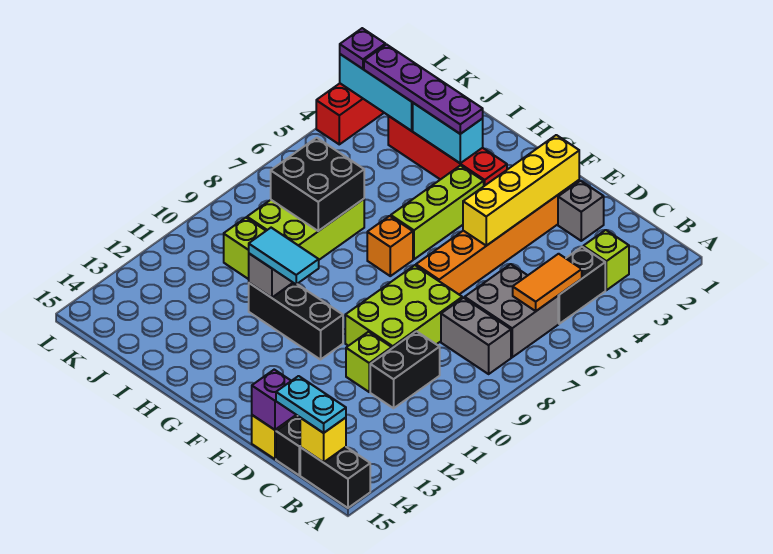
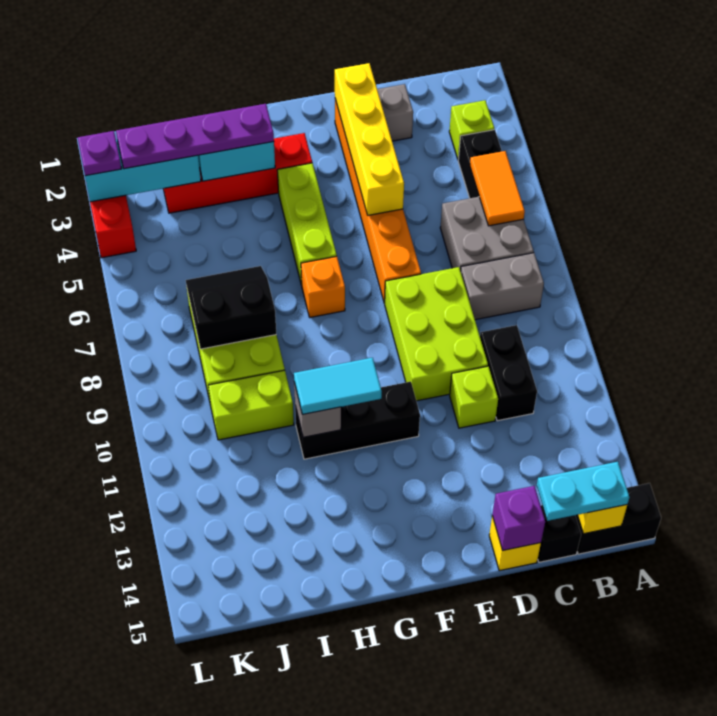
black brick I7:J8 level 2 -> black slope I7:J8 level 2 top 8

